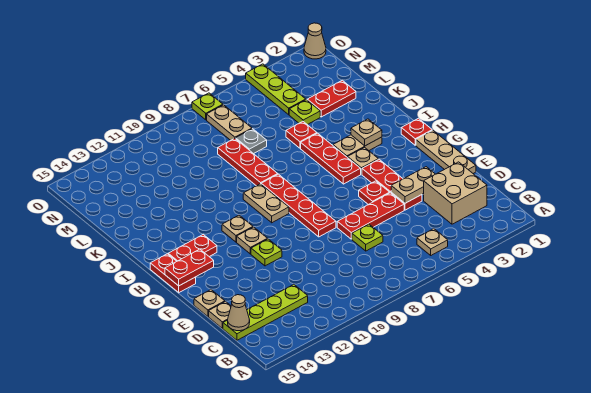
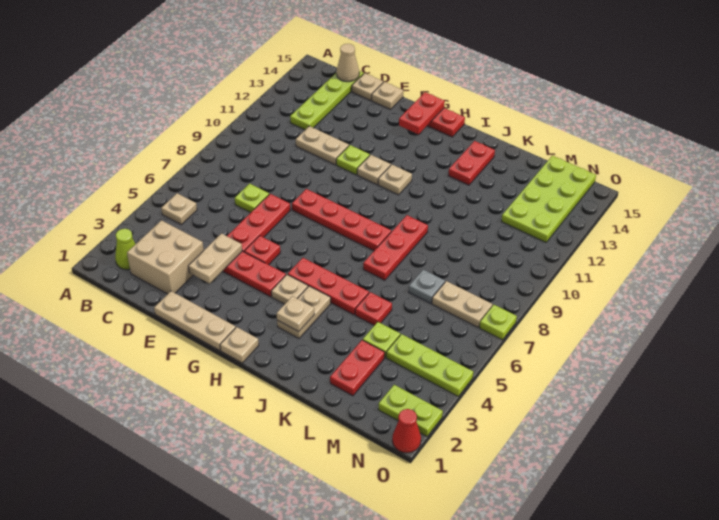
none -> lime cone B2 level 1
red plate H1 level 1 -> tan plate H1 level 1
tan plate H9:I9 level 1 -> tan plate D11:E11 level 1
red plate H13:H14 level 1 -> red plate J13:J14 level 1
red plate J8:L8 level 1 -> red plate J7:J9 level 1
none -> lime plate M12:N15 level 1
none -> lime plate N2:O2 level 1
tan cone O1 level 1 -> red cone O1 level 1

